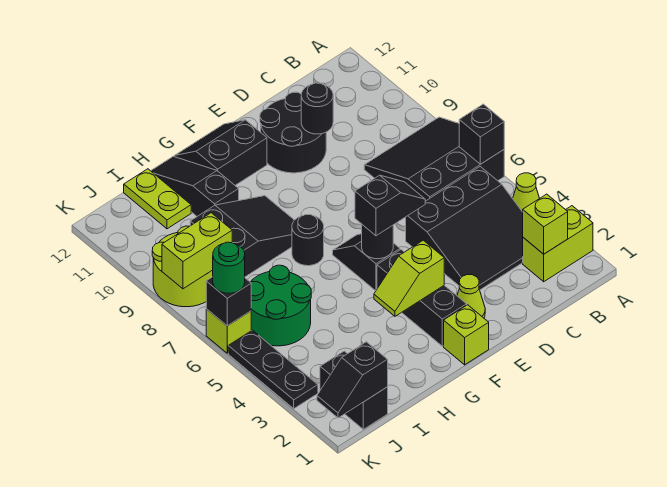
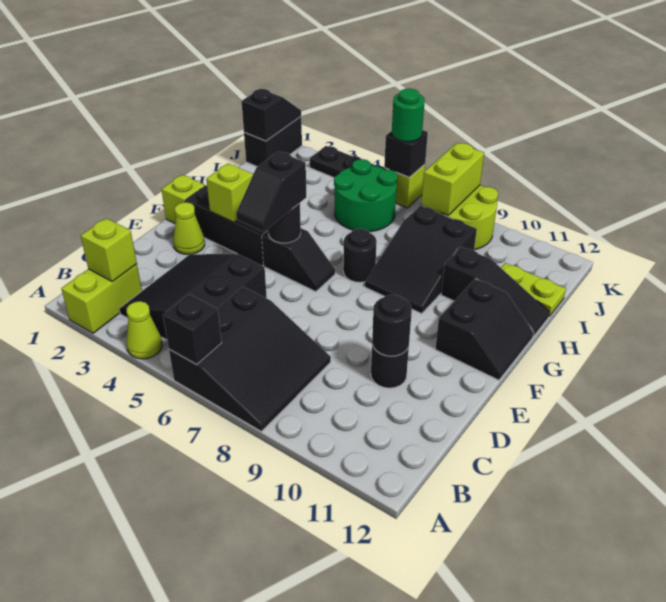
black round brick D10:E11 level 1 -> black round brick D10 level 1
black brick J1:J2 level 1 -> black brick J1:K1 level 1

